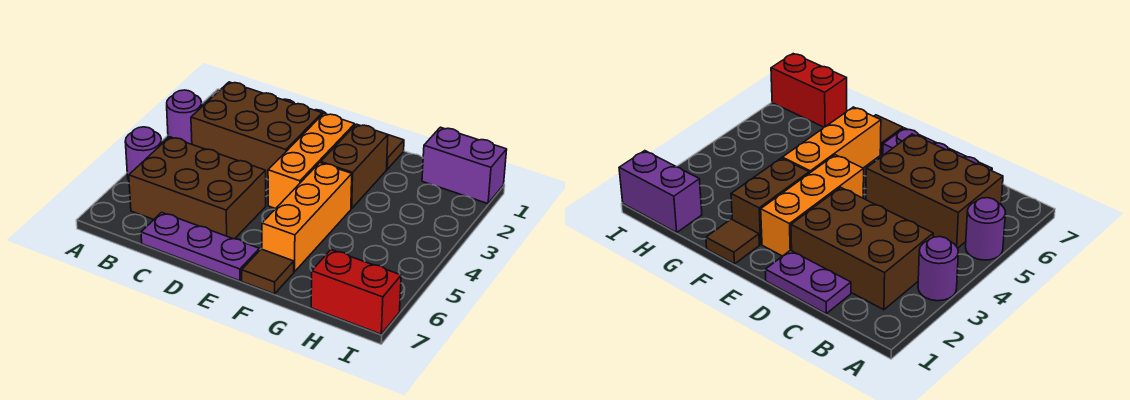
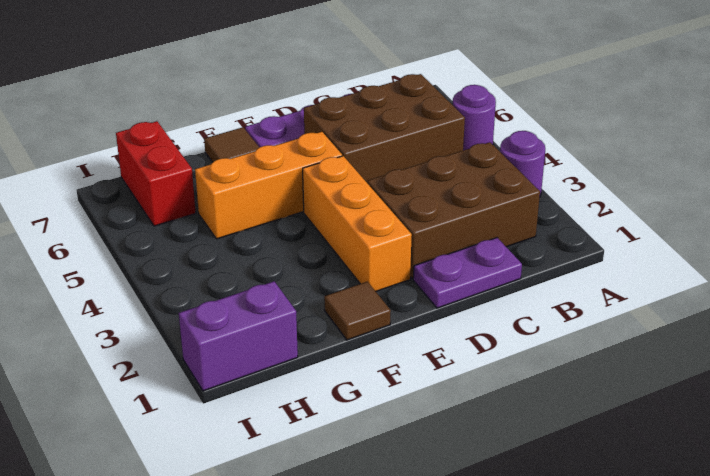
brown brick F2:F3 level 1 -> none
orange brick F4:F6 level 1 -> orange brick E5:G5 level 1
red brick H7:I7 level 1 -> red brick H6:H7 level 1

